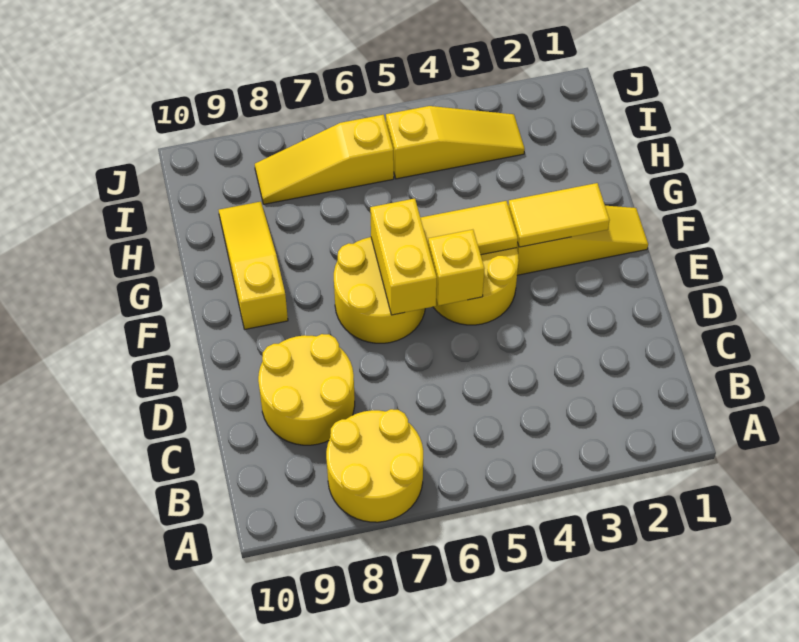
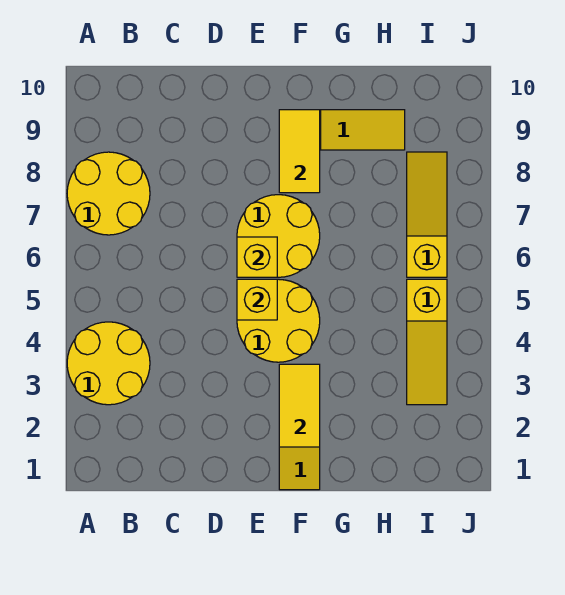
yellow round brick C8:D9 level 1 -> yellow round brick A3:B4 level 1
yellow brick E6:F6 level 2 -> yellow brick E6 level 2
yellow tile F4:F5 level 2 -> yellow tile F8:F9 level 2

